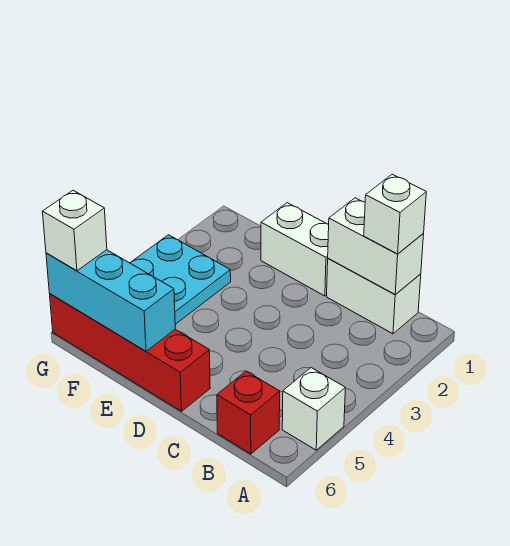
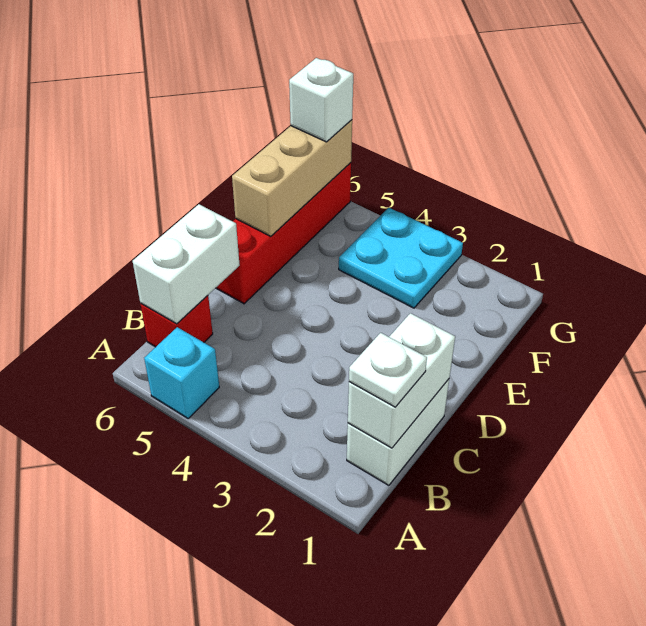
white brick A5 level 1 -> cyan brick A5 level 1
white brick B1 level 3 -> white plate B1 level 3
white brick D1:E1 level 1 -> white brick B6:C6 level 2
cyan brick E6:G6 level 2 -> tan brick E6:G6 level 2

